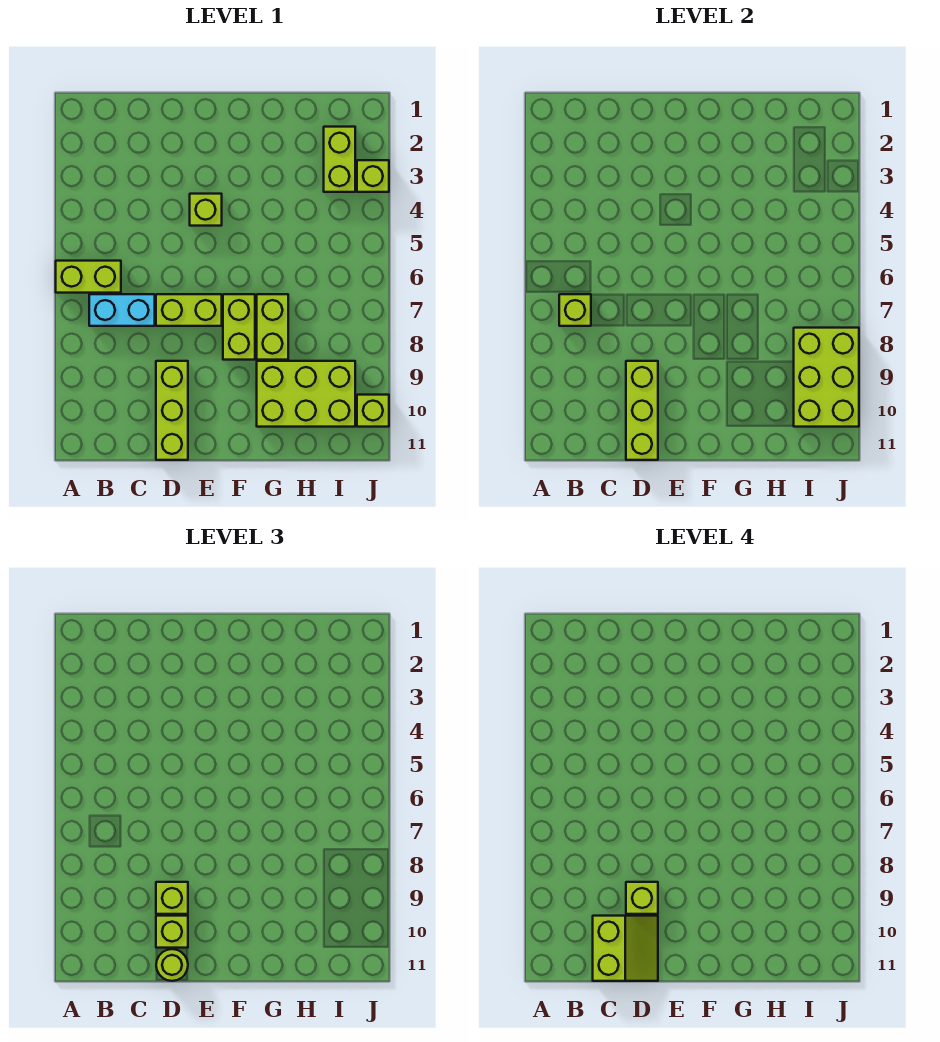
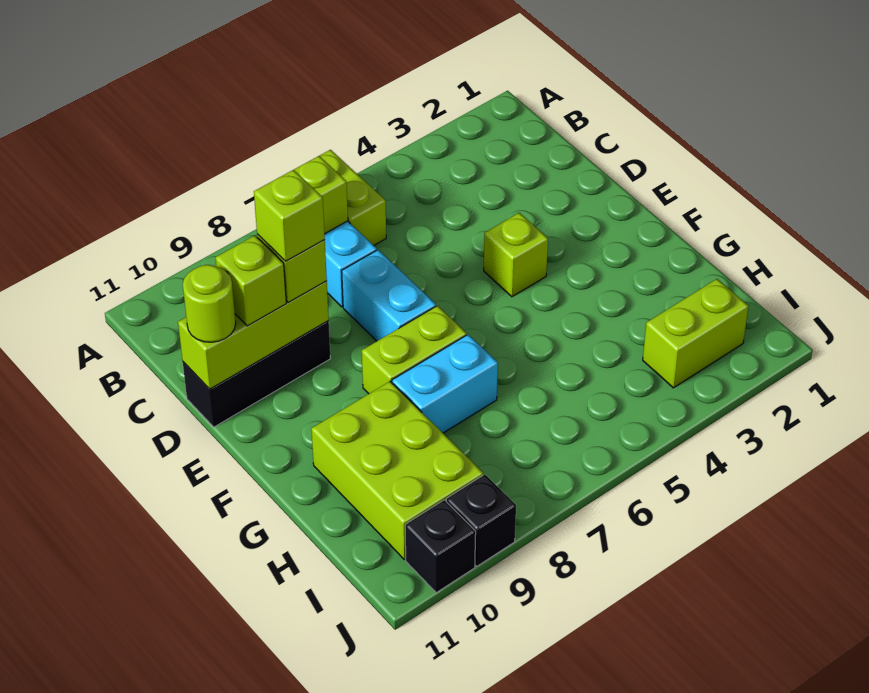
lime slope C10:D11 level 4 top C -> none
lime brick D7:E7 level 1 -> cyan brick D7:E7 level 1
lime brick D9:D11 level 1 -> black brick D9:D11 level 1
lime brick G7:G8 level 1 -> cyan brick G7:G8 level 1
lime brick I8:J10 level 2 -> none
lime brick J3 level 1 -> none
none -> black brick J9 level 1
lime brick J10 level 1 -> black brick J10 level 1

